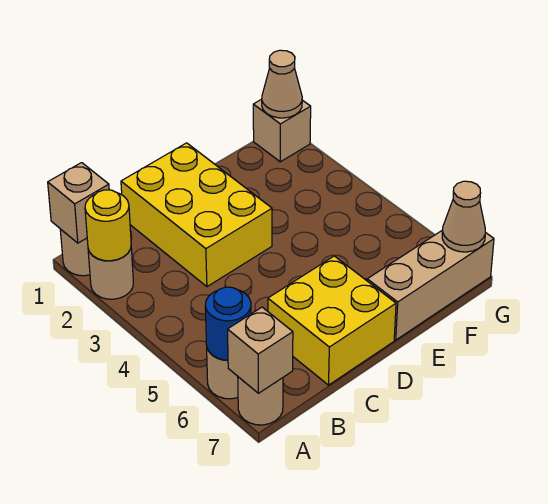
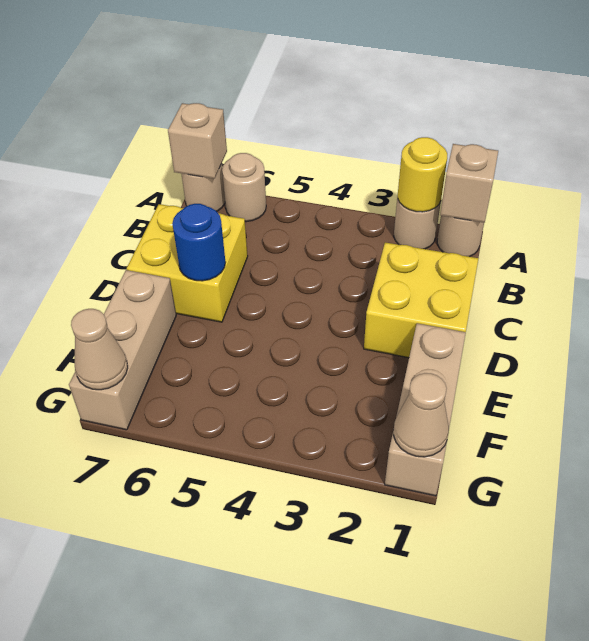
blue round brick A6 level 2 -> blue round brick D6 level 2
yellow brick C1:D3 level 1 -> yellow brick C1:D2 level 1
tan brick G1 level 1 -> tan brick E1:G1 level 1

